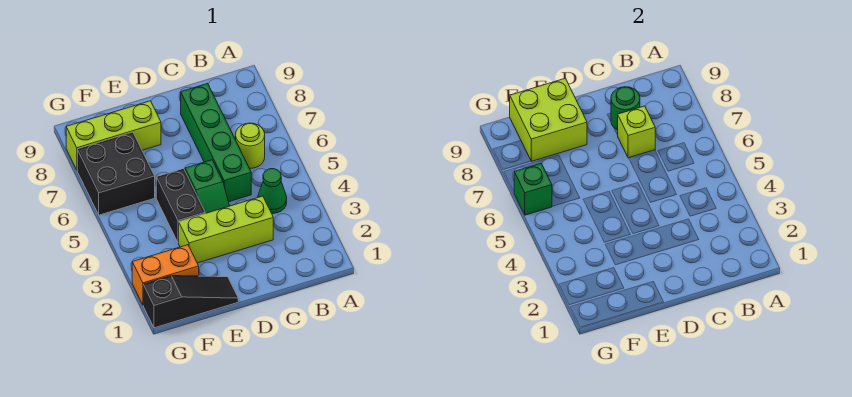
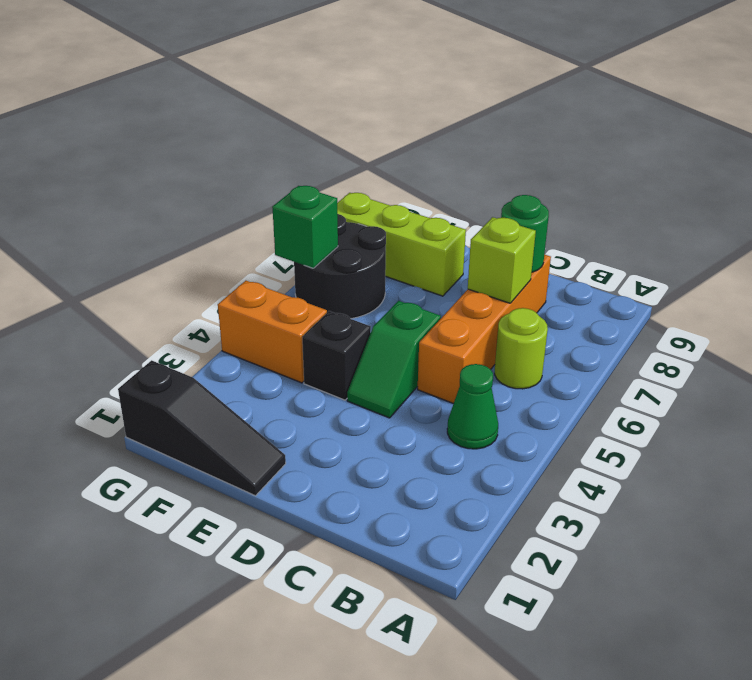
lime brick C3:E3 level 1 -> none
green brick C5:C8 level 1 -> orange brick C5:C8 level 1
black brick E4:E5 level 1 -> black brick E4 level 1
lime brick E8:F9 level 2 -> none
orange brick F2:G2 level 1 -> orange brick F4:G4 level 1
black brick F6:G7 level 1 -> black round brick F6:G7 level 1

